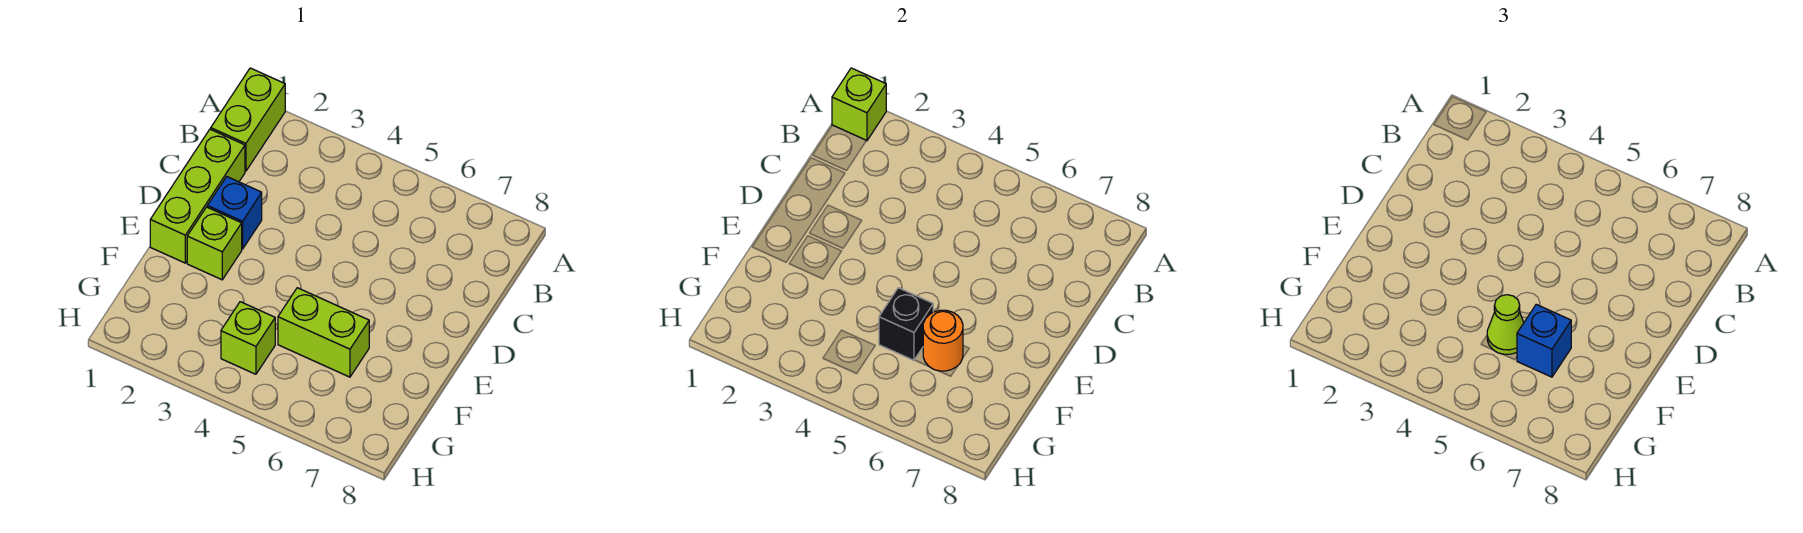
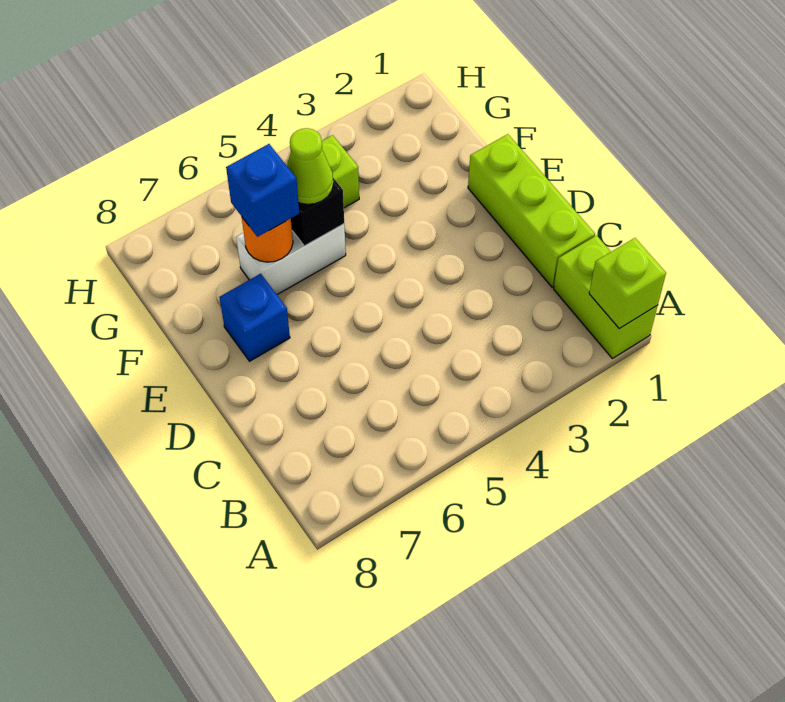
blue brick D2 level 1 -> blue brick E7 level 1
lime brick E2 level 1 -> none
lime brick F5:F6 level 1 -> white brick F5:F6 level 1

